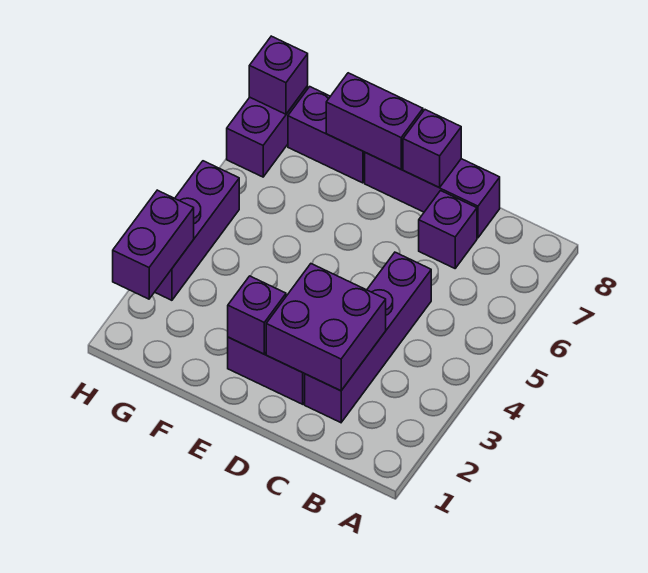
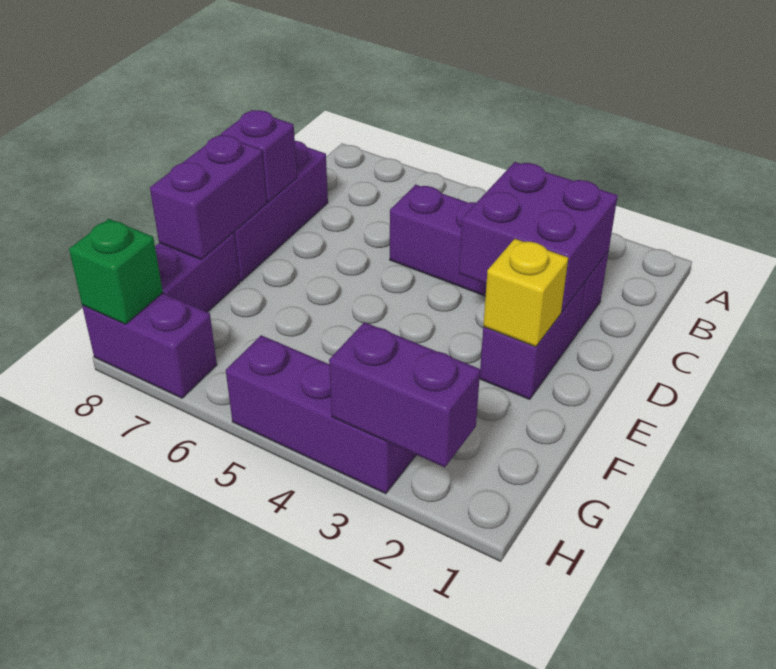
purple brick C7 level 1 -> none
purple brick E2 level 2 -> yellow brick E2 level 2
purple brick H8 level 2 -> green brick H8 level 2

